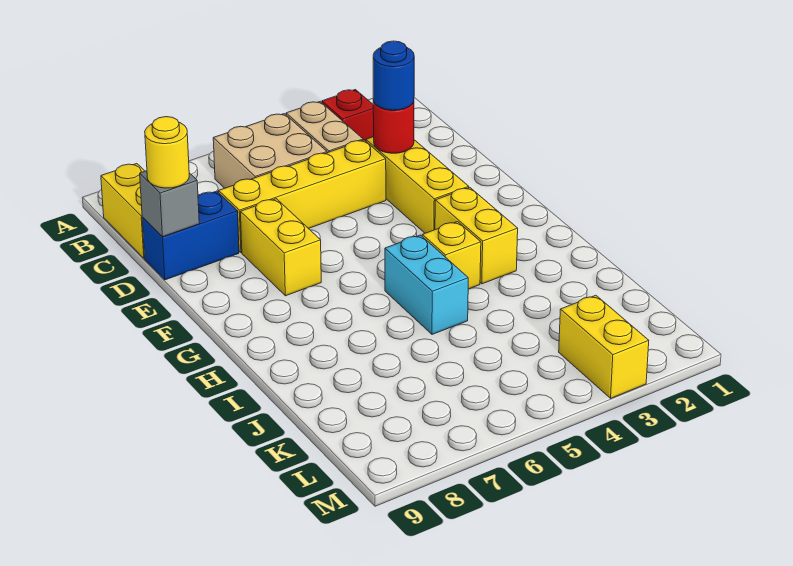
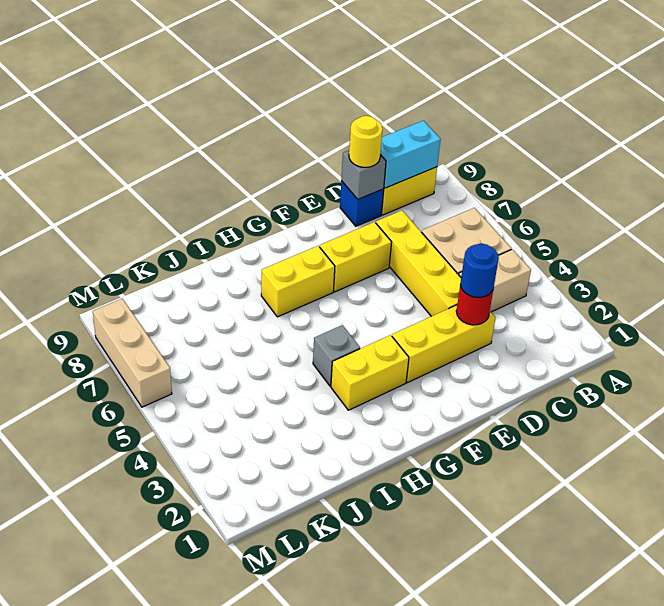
red brick B3 level 1 -> none
blue brick D8:D9 level 1 -> blue brick D9 level 1
yellow brick H4 level 1 -> grey brick H4 level 1
cyan brick H5:I5 level 1 -> cyan brick B9:C9 level 2
yellow brick L3:M3 level 1 -> yellow brick G7:H7 level 1
none -> tan brick M6:M8 level 1

